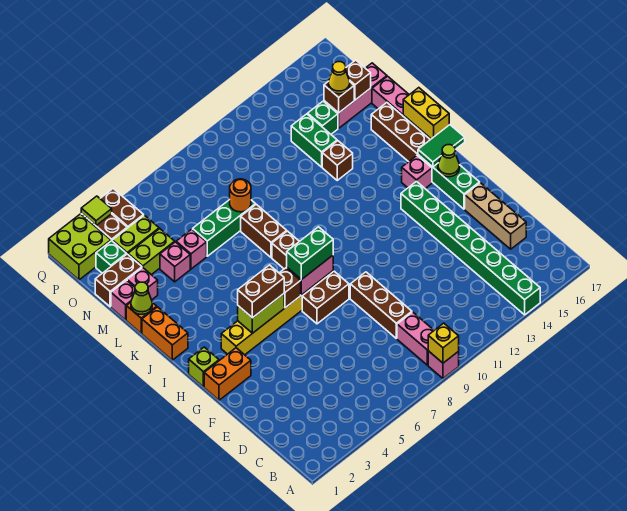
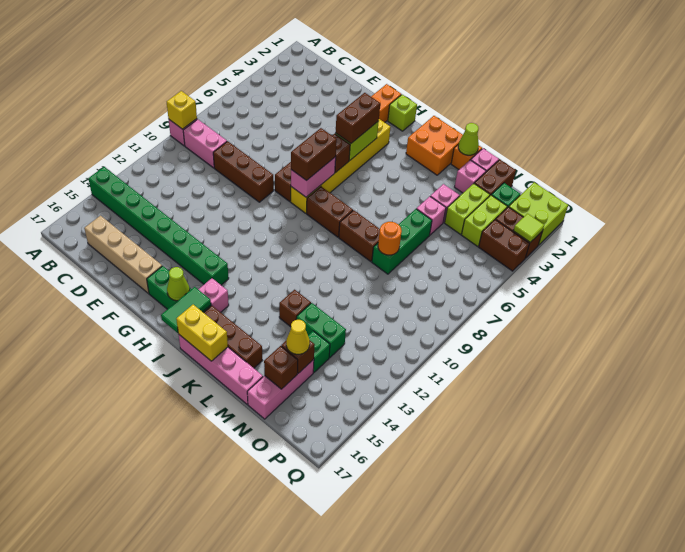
tan brick D16:F16 level 1 -> tan brick C16:F16 level 1
green brick H7:H8 level 3 -> brown brick H7:H8 level 3
orange brick J1:K1 level 1 -> orange brick J1:K2 level 1

